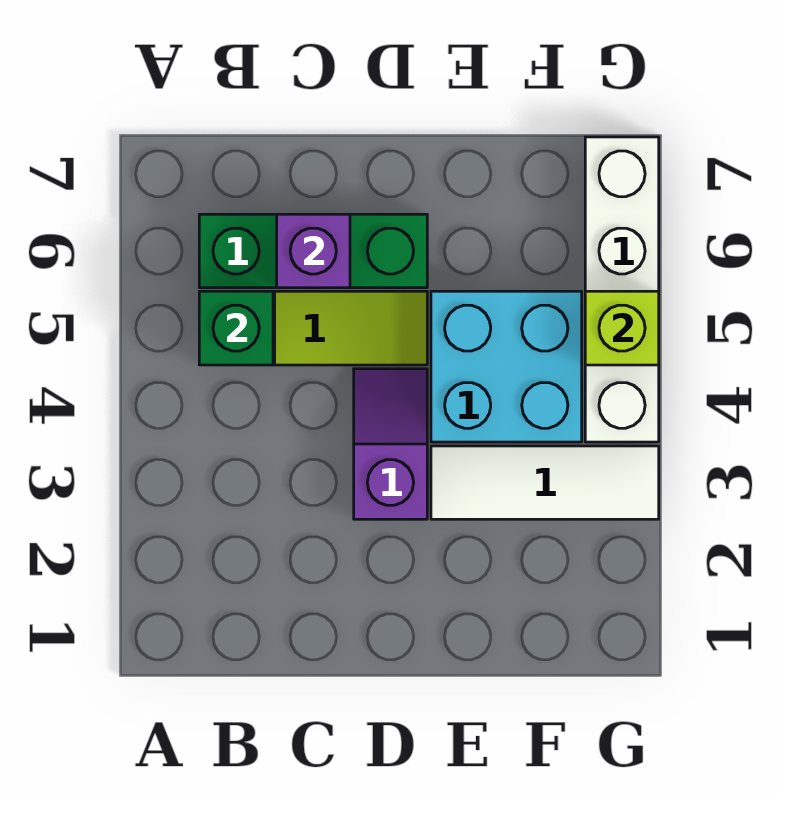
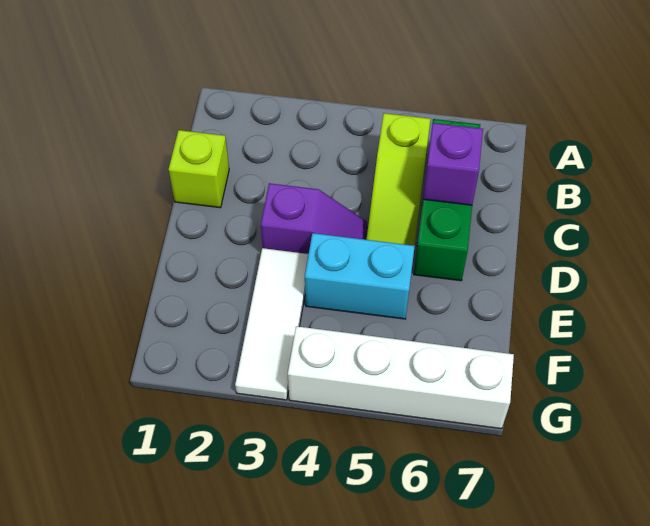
green brick B5 level 2 -> none
cyan brick E4:F5 level 1 -> cyan brick E4:E5 level 1
lime brick G5 level 2 -> lime brick C1 level 1

